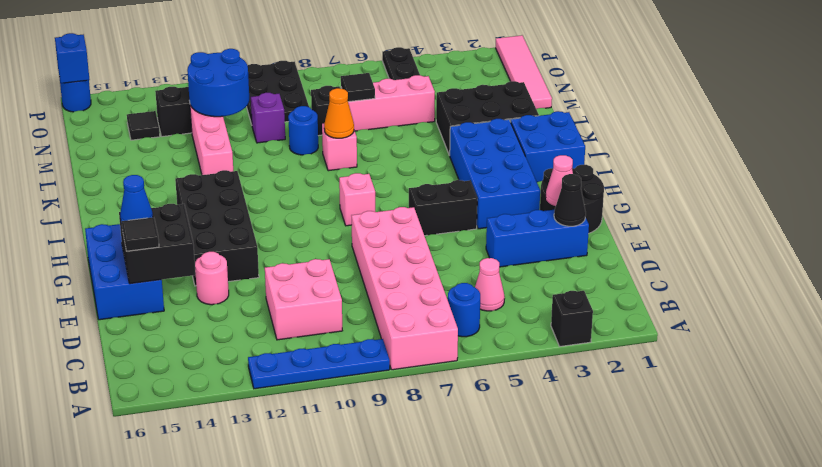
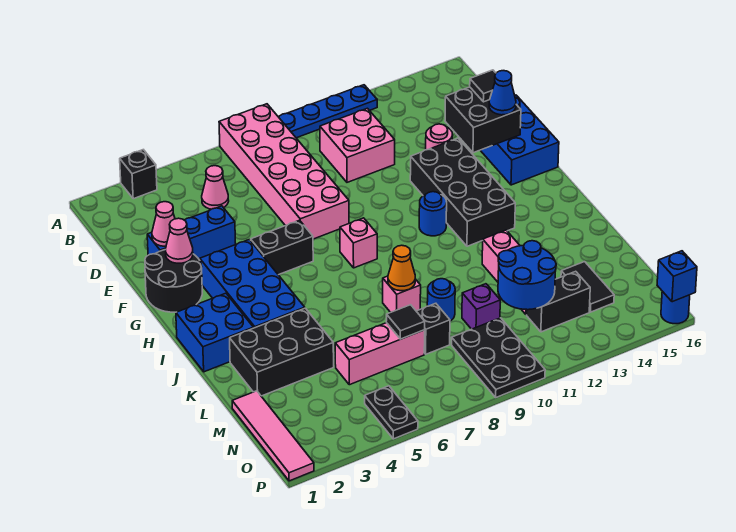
blue round brick B6 level 1 -> blue round brick H11 level 1
black cone E2 level 2 -> pink cone E2 level 2
black tile N14 level 1 -> black tile M14:N14 level 1

